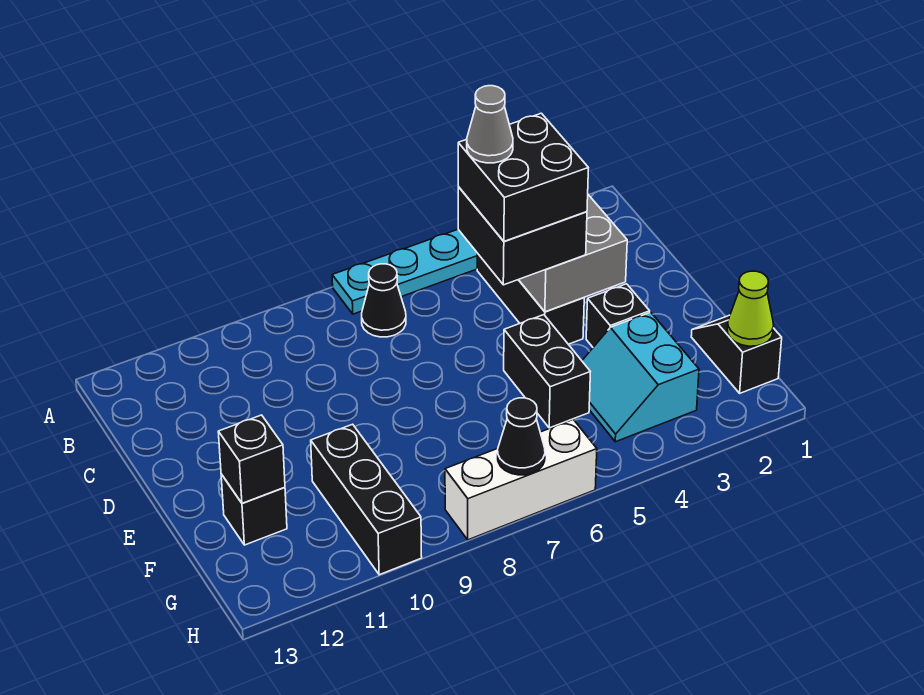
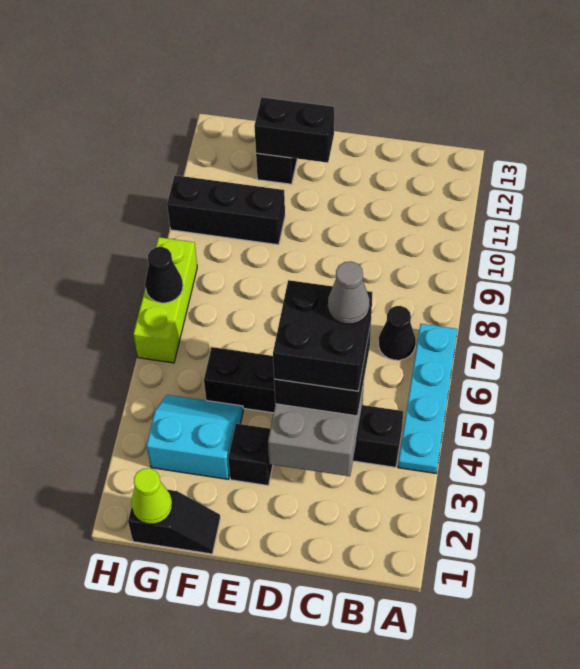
black brick F12 level 2 -> black brick E12:F12 level 2
white brick H6:H8 level 1 -> lime brick H6:H8 level 1

